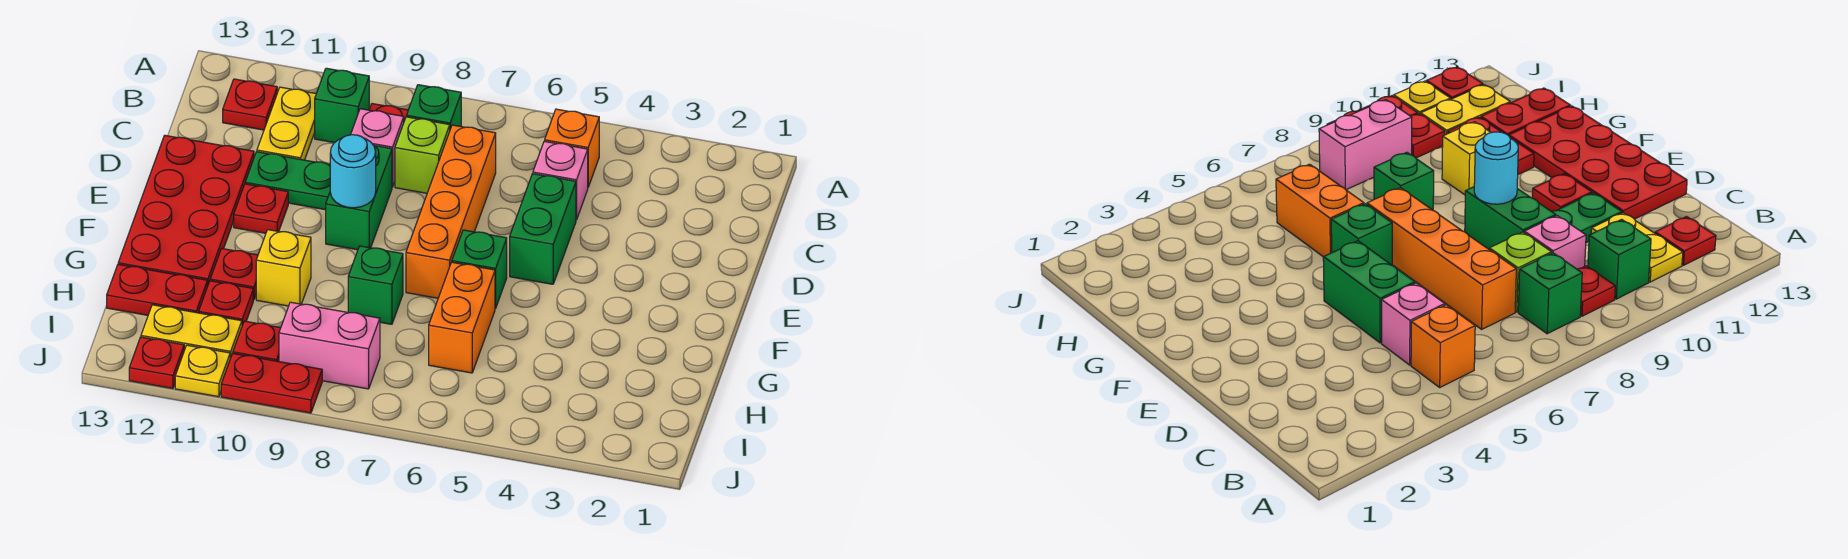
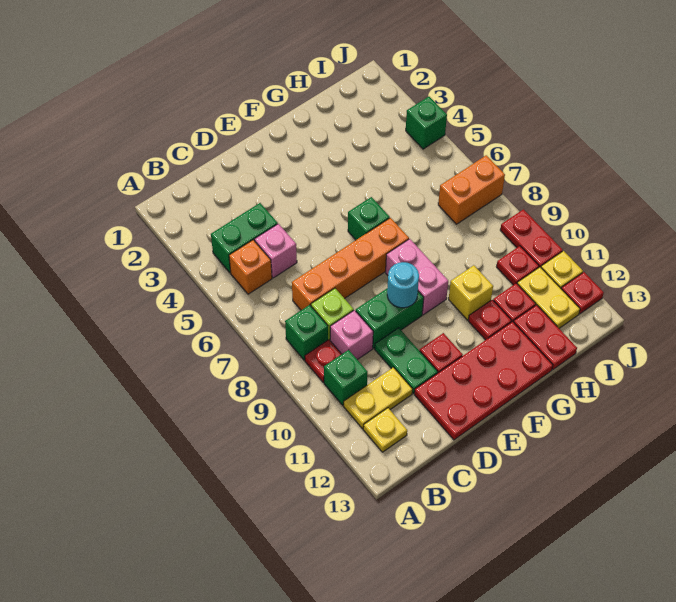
red plate B12 level 1 -> yellow plate B12 level 1
green brick D5:E5 level 1 -> green brick B4:C4 level 1
orange brick G6:H6 level 1 -> orange brick I7:J7 level 1
green brick G8 level 1 -> green brick J4 level 1
pink brick I8:I9 level 1 -> pink brick F8:F9 level 1

